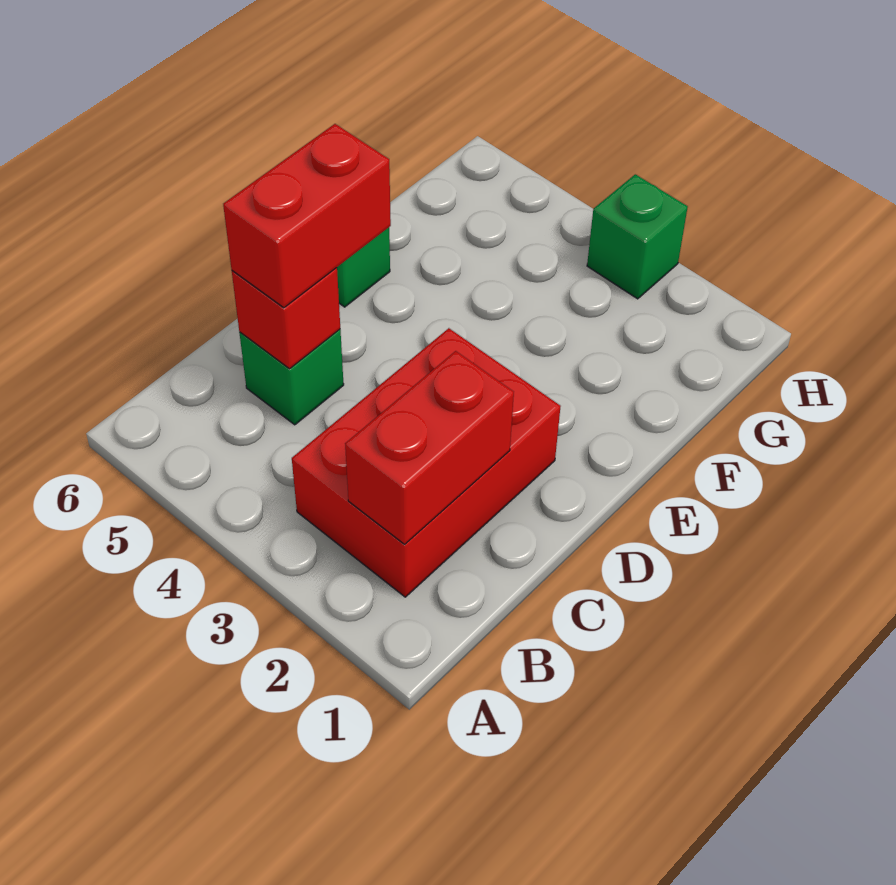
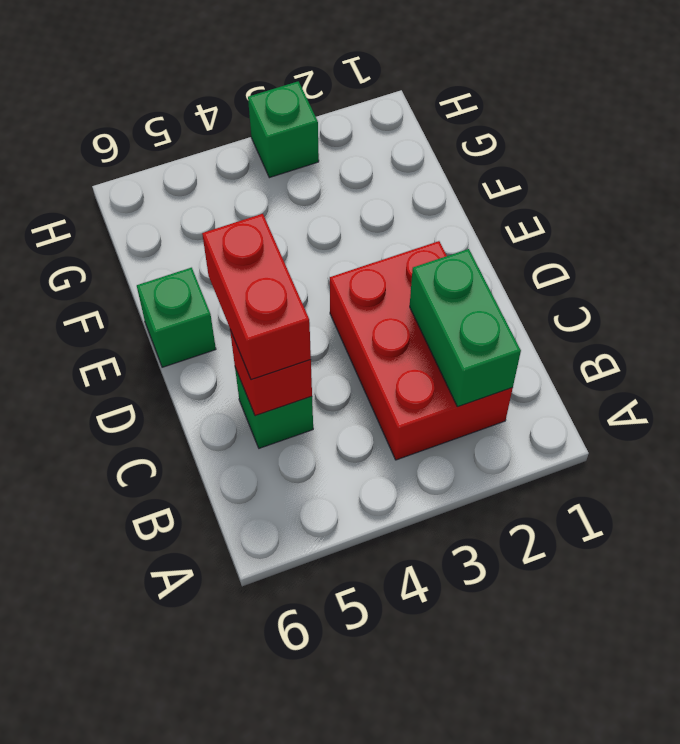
red brick B2:C2 level 2 -> green brick B2:C2 level 2

